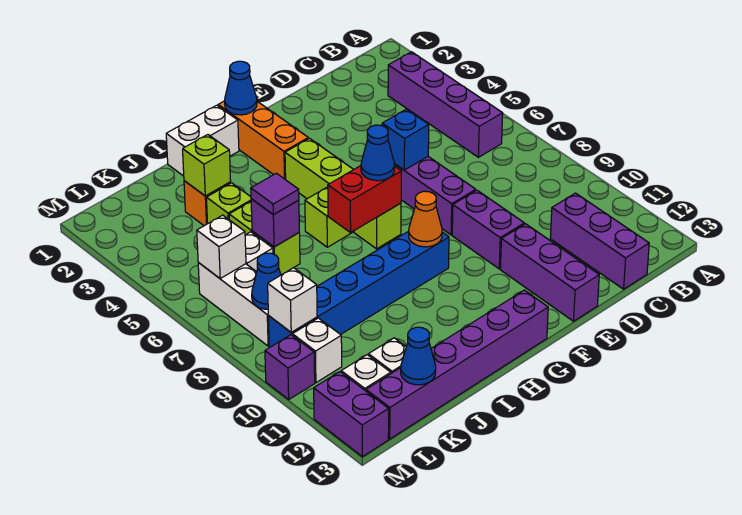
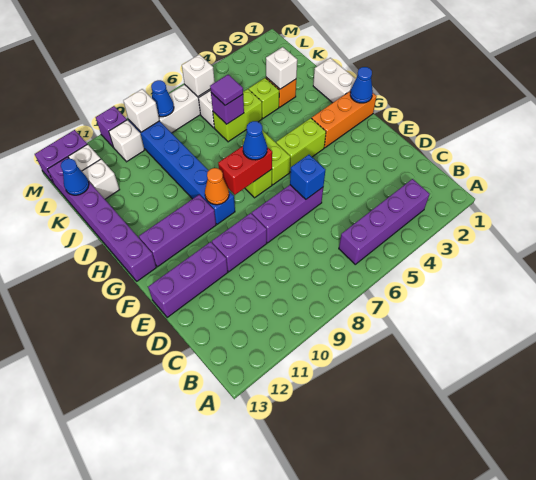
purple brick C11:C13 level 1 -> purple brick G10:G12 level 1
red brick G7:H7 level 2 -> red brick G7:G8 level 2
lime brick J3 level 2 -> white brick J3 level 2

